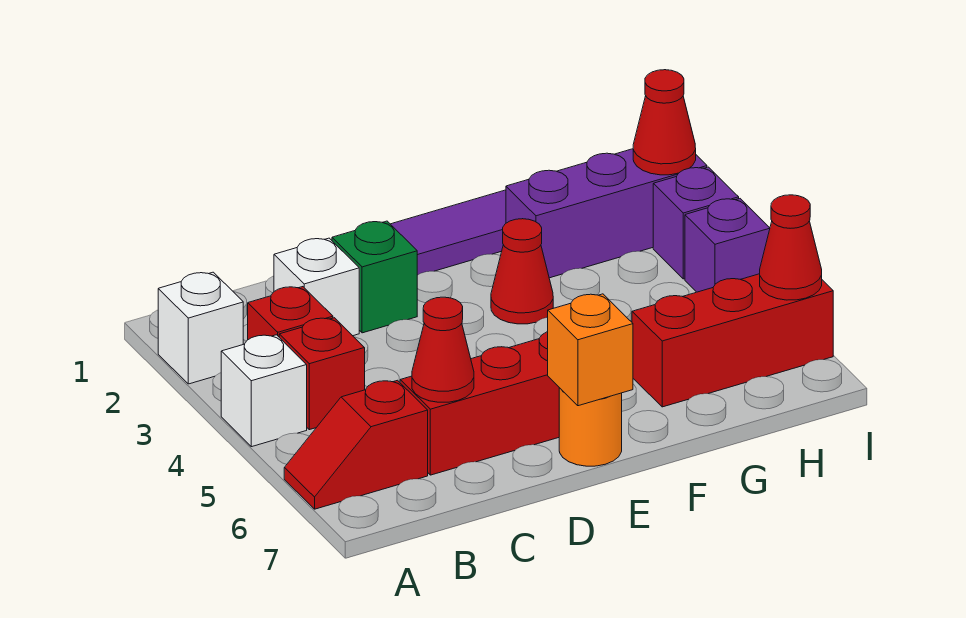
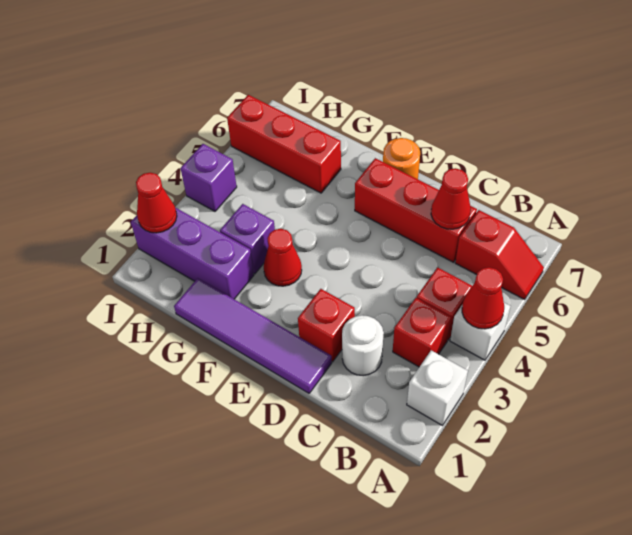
white brick C2 level 1 -> white round brick C2 level 1
green brick D2 level 1 -> red brick D2 level 1
orange brick E7 level 2 -> none
purple brick I3 level 1 -> purple brick G3 level 1
red cone I6 level 2 -> red cone A4 level 2

